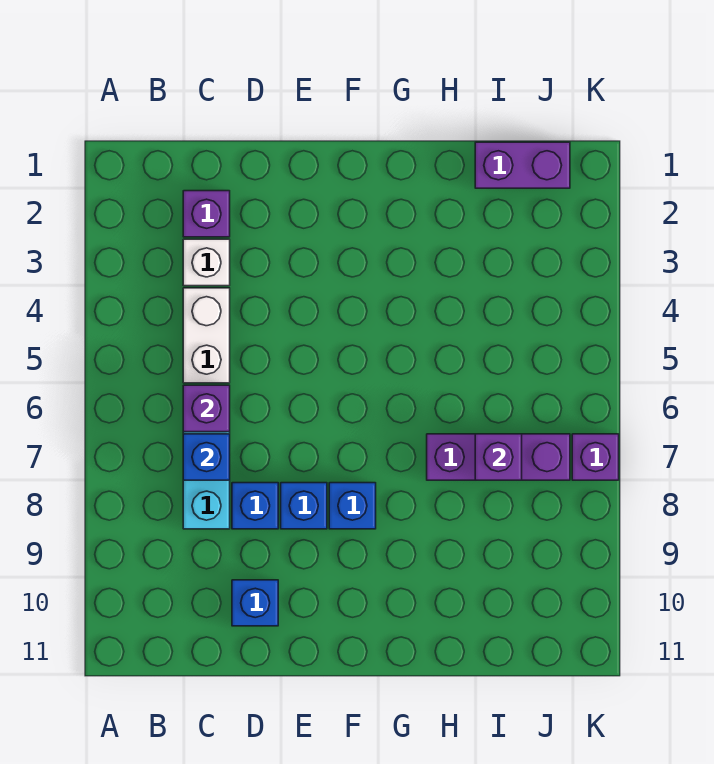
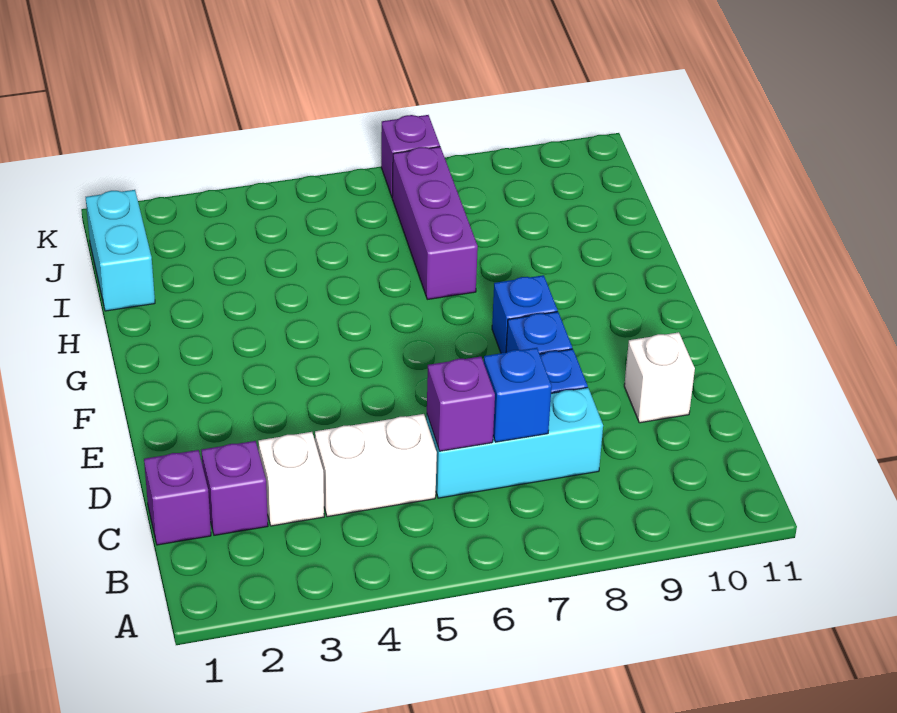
blue brick D10 level 1 -> white brick D10 level 1
purple brick I1:J1 level 1 -> cyan brick I1:J1 level 1
purple brick I7 level 2 -> purple brick C1 level 1

